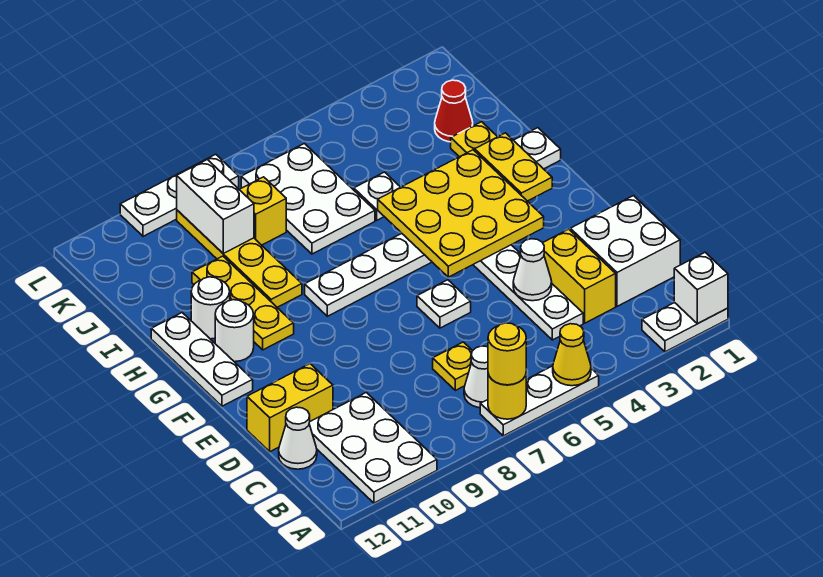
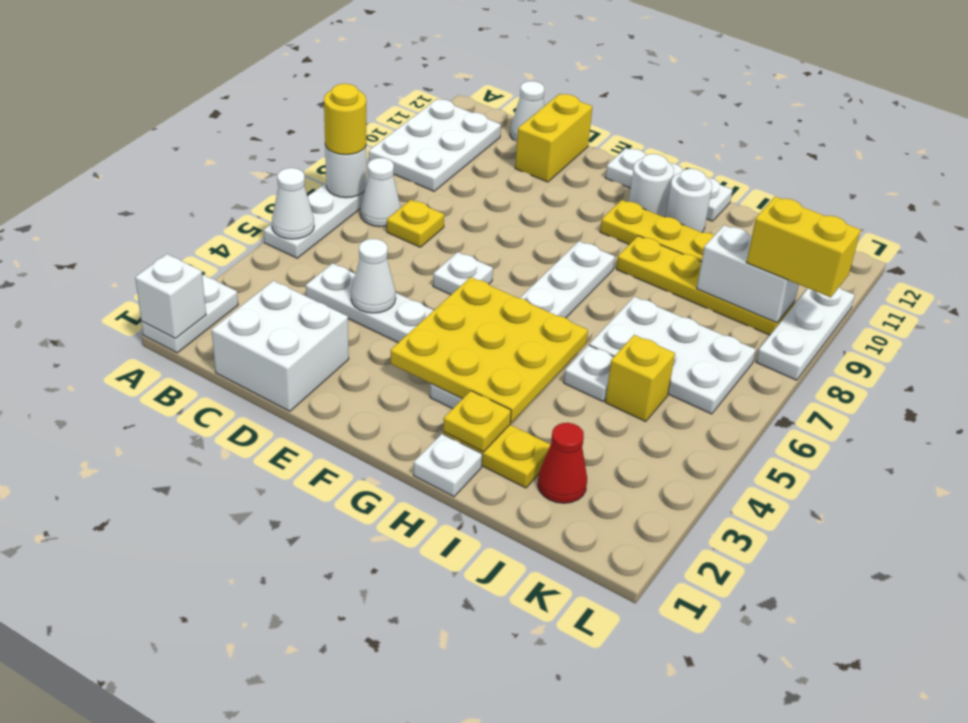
yellow cone A5 level 2 -> white cone A5 level 2
yellow round brick A7 level 2 -> white round brick A7 level 2
white plate A10:C11 level 1 -> white plate A9:B11 level 1
yellow brick C3:D3 level 1 -> yellow brick K9:L9 level 3
yellow plate G2:H2 level 2 -> yellow plate H2 level 2
yellow brick J8 level 1 -> yellow brick J5 level 1

